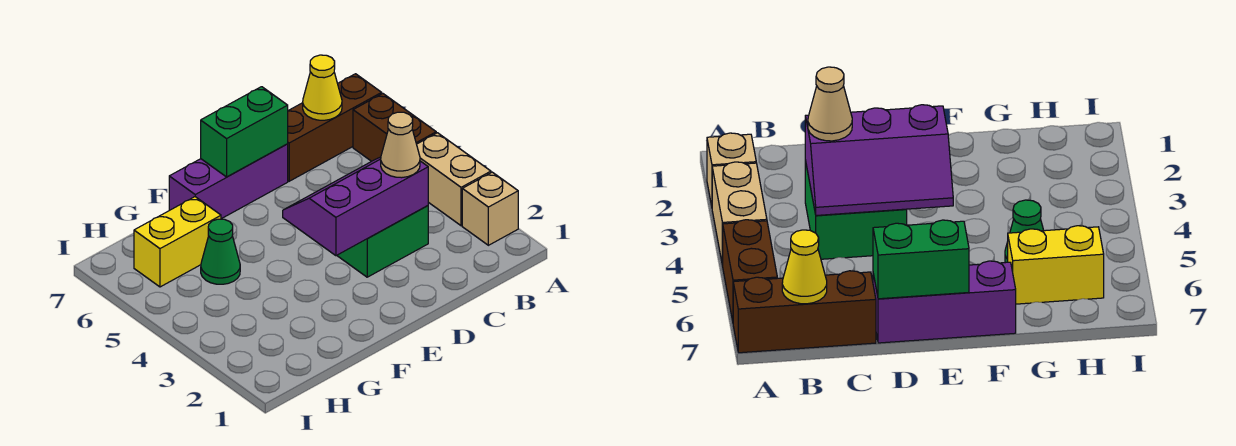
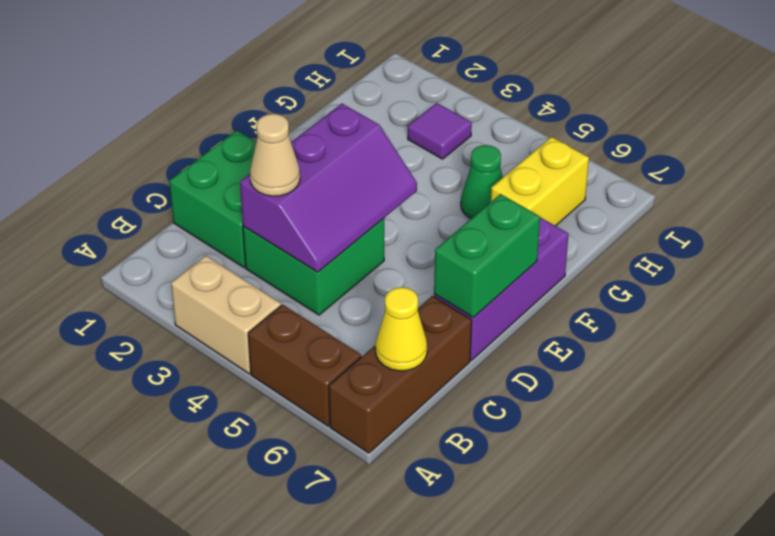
tan brick A2 level 1 -> none
none -> green brick C1:D2 level 1
none -> purple tile H3 level 1

